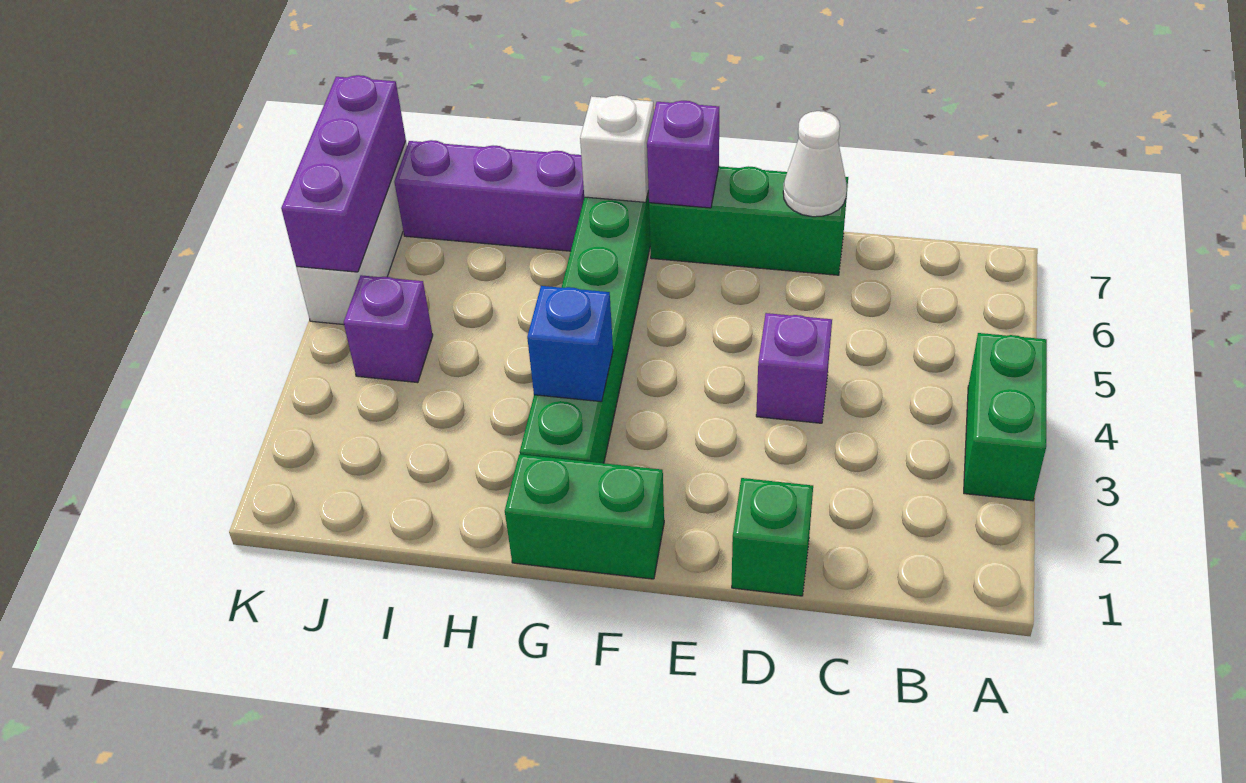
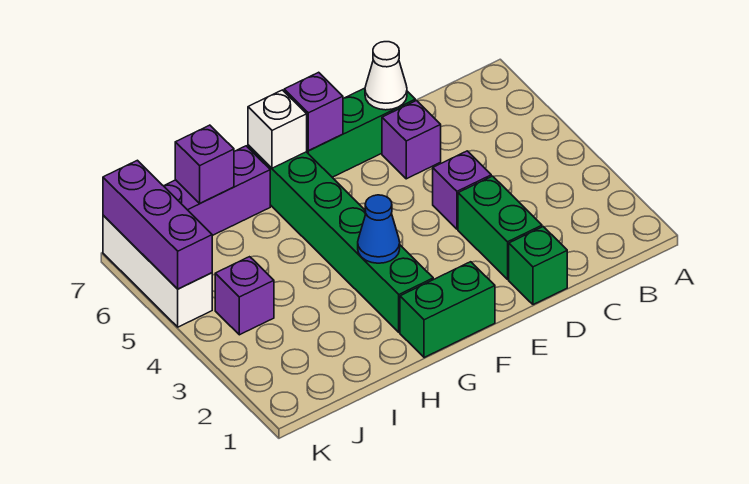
green brick A3:A4 level 1 -> green brick D2:D3 level 1
none -> purple brick D6 level 1
blue brick G3 level 2 -> blue cone G3 level 2
none -> purple brick I7 level 2

